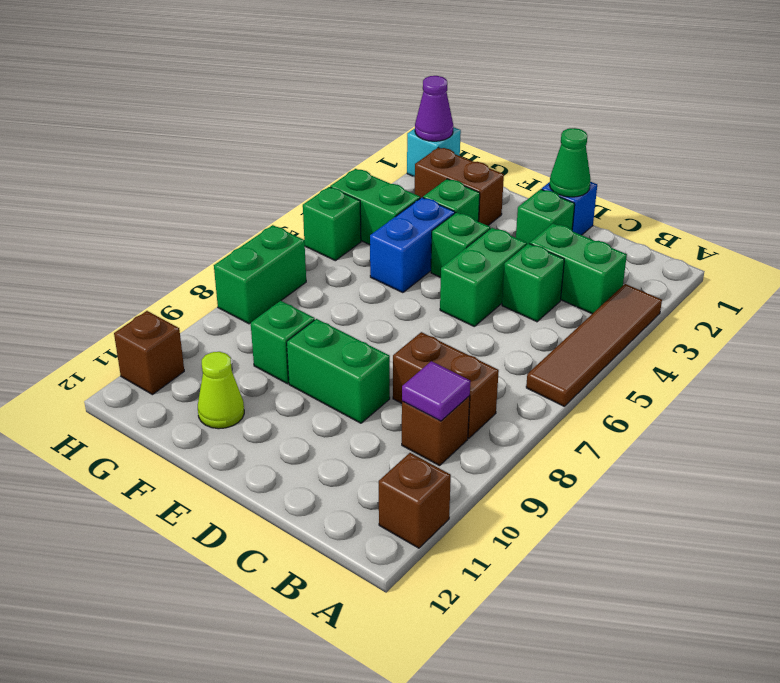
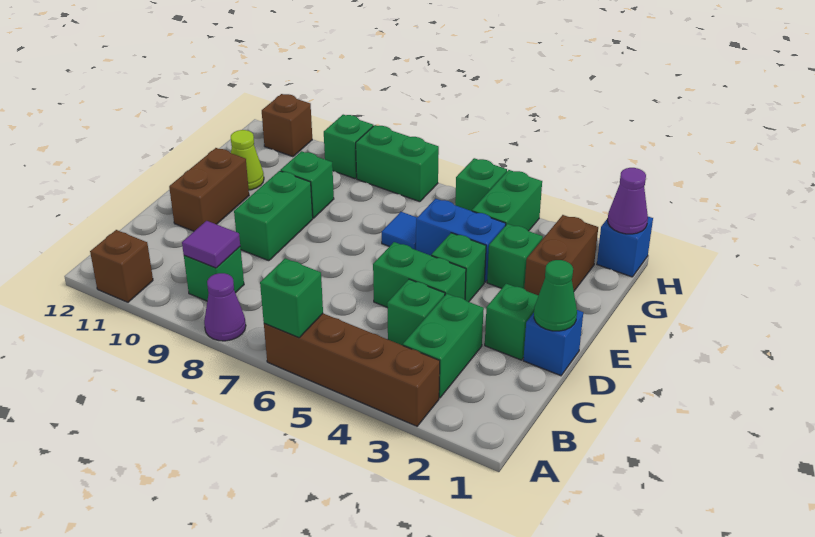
brown tile A3:A6 level 1 -> brown brick A3:A6 level 1
none -> green brick A6 level 2
none -> purple cone A8 level 1
brown brick B8:C8 level 1 -> brown brick D11:E11 level 1
brown brick B9 level 1 -> green brick B9 level 1
none -> blue tile F6 level 1
cyan brick H1 level 1 -> blue brick H1 level 1
none -> green brick H9 level 1

